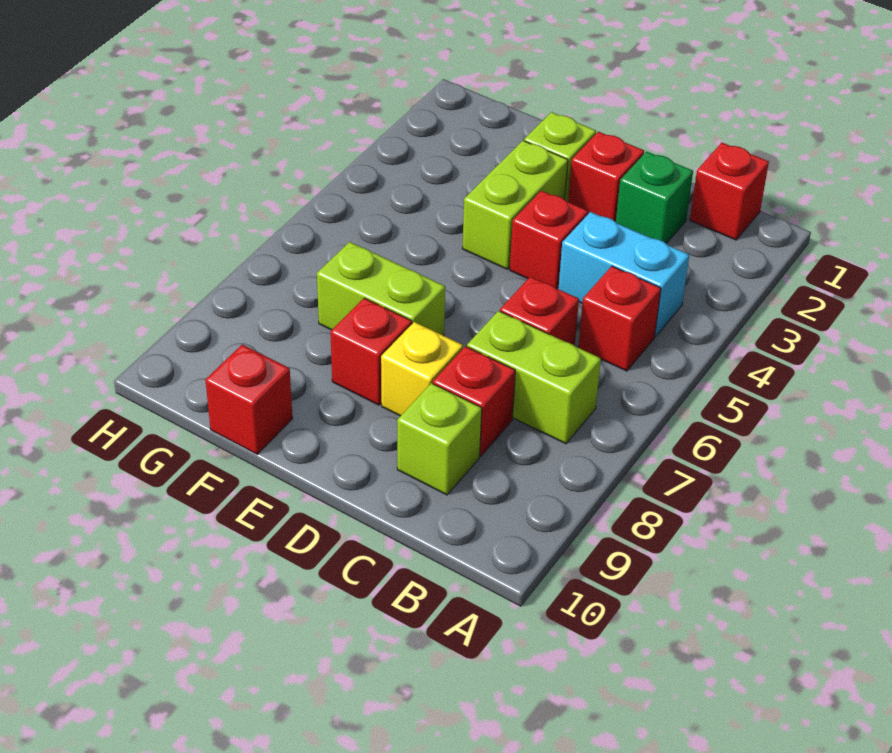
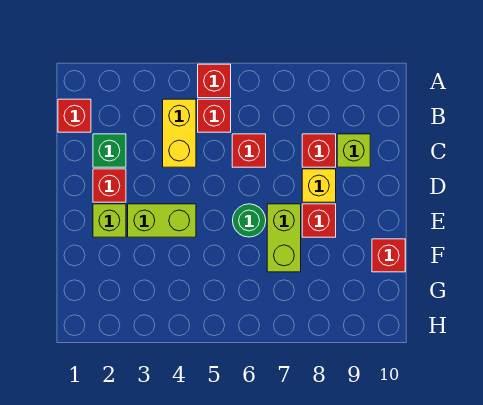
cyan brick B4:C4 level 1 -> yellow brick B4:C4 level 1
lime brick B7:C7 level 1 -> none
red brick D4 level 1 -> red brick A5 level 1
none -> green round brick E6 level 1

